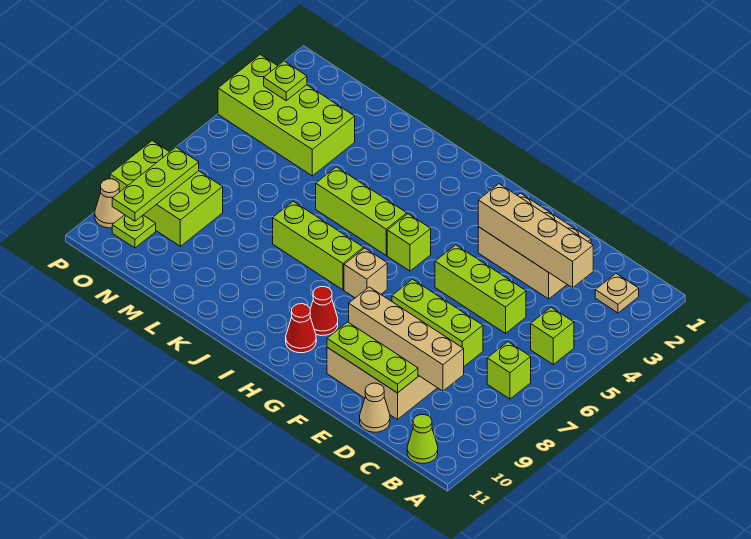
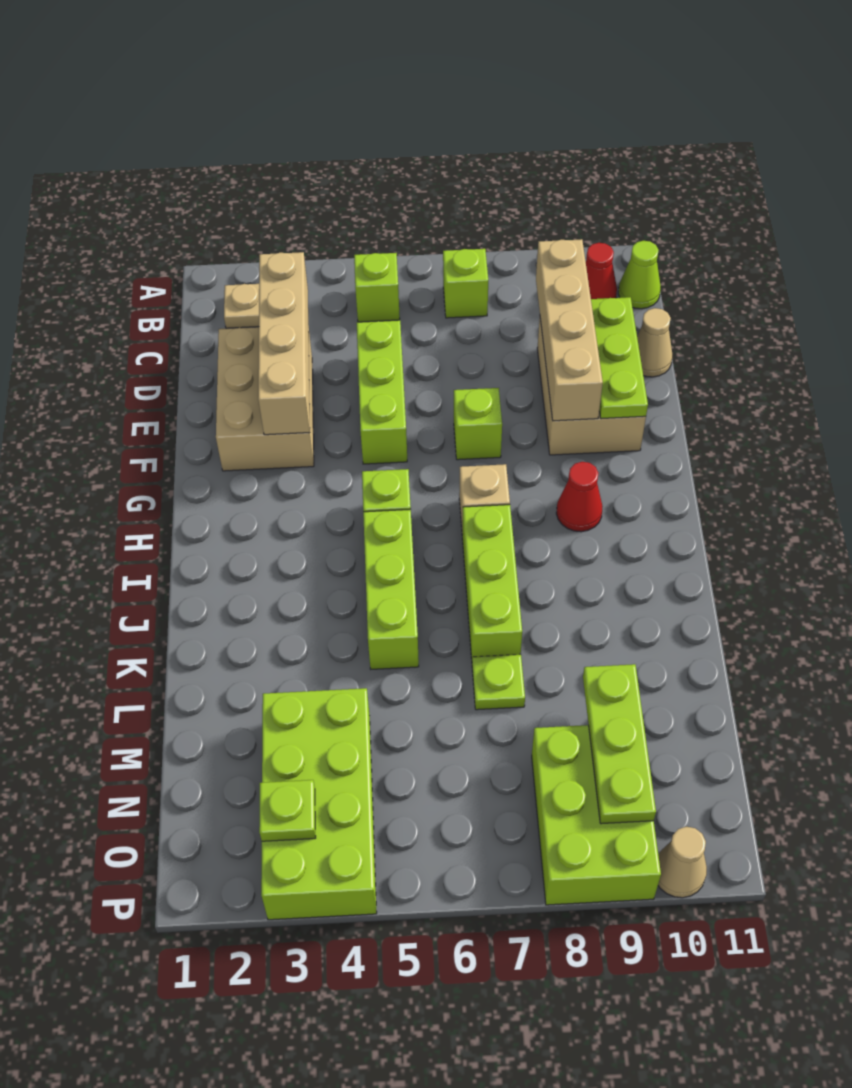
lime brick D7:F7 level 1 -> lime brick F7 level 1
red cone H10 level 1 -> red cone B10 level 1
lime plate O8:O10 level 2 -> lime plate M9:O9 level 2
lime plate O10 level 1 -> lime plate L7 level 1

